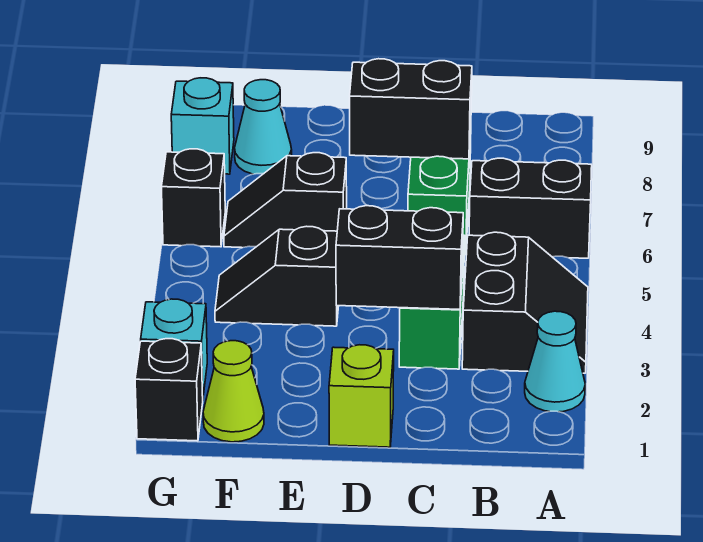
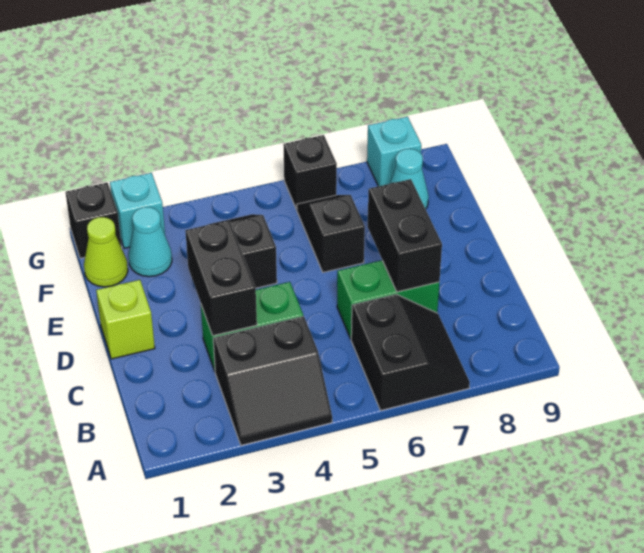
cyan cone A2 level 1 -> cyan cone F2 level 1

